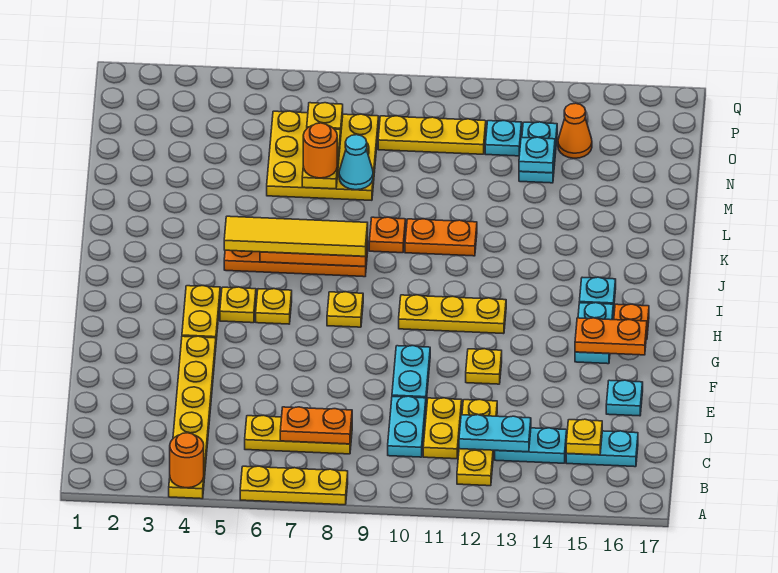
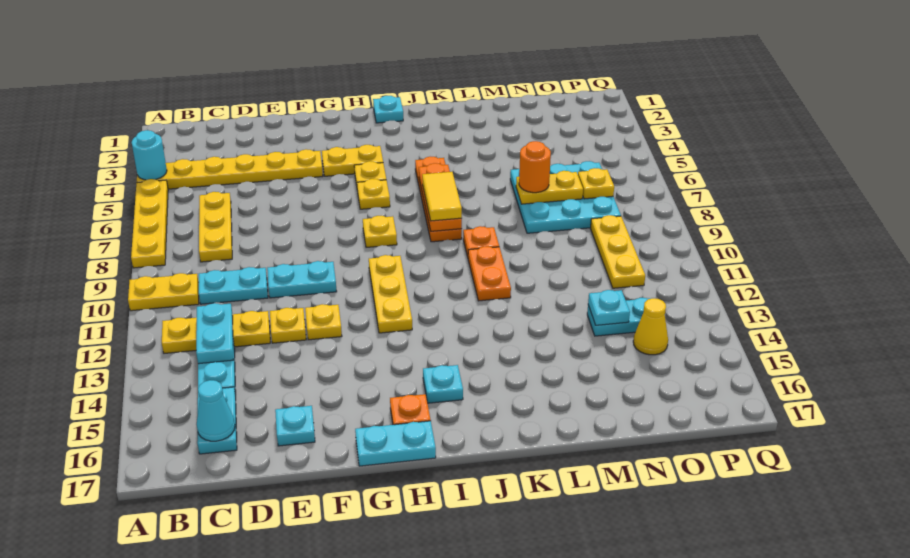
orange round brick A4 level 2 -> cyan round brick A4 level 2
yellow plate A6:A8 level 1 -> yellow plate A5:A8 level 1
orange plate C7:C8 level 2 -> none
yellow plate C11:D11 level 1 -> yellow plate A10:B10 level 1
yellow plate C15 level 2 -> yellow plate E12 level 1
cyan plate G15:H15 level 1 -> cyan plate G17:H17 level 1
orange plate G15:G16 level 2 -> none
yellow tile J5:J8 level 3 -> yellow tile J7:J8 level 3
yellow plate M6:O8 level 1 -> cyan plate M6:O8 level 1
cyan cone M8 level 2 -> cyan cone C16 level 2
cyan plate O12 level 1 -> cyan plate I1 level 1
orange cone O14 level 1 -> yellow cone O14 level 1

